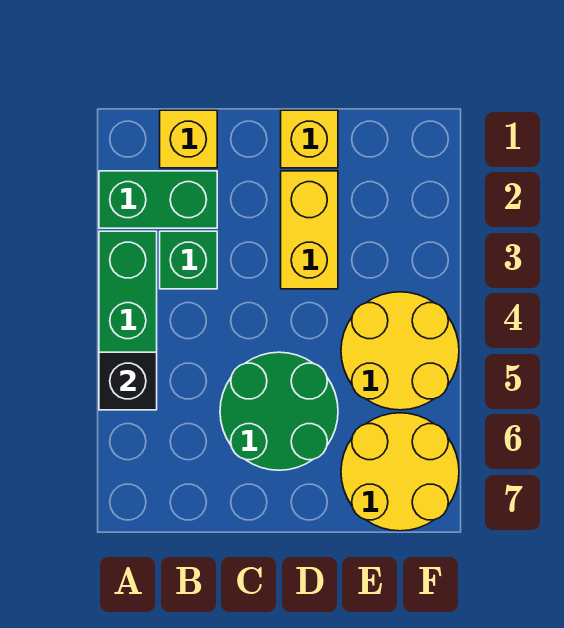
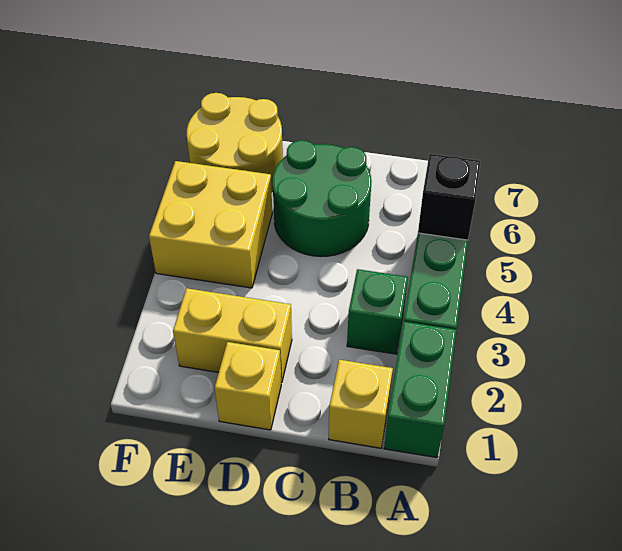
green brick A2:B2 level 1 -> green brick A1:A2 level 1
yellow brick D2:D3 level 1 -> yellow brick D2:E2 level 1
yellow round brick E4:F5 level 1 -> yellow brick E4:F5 level 1

